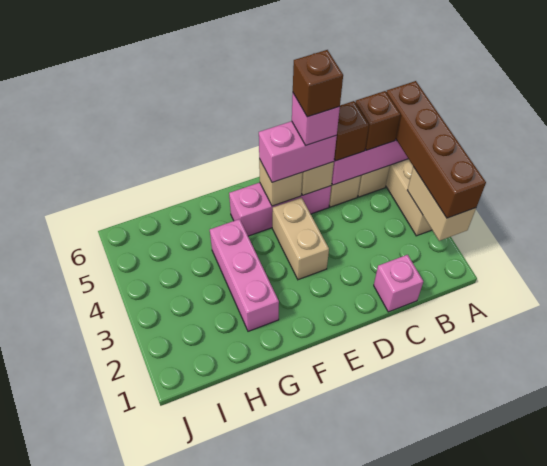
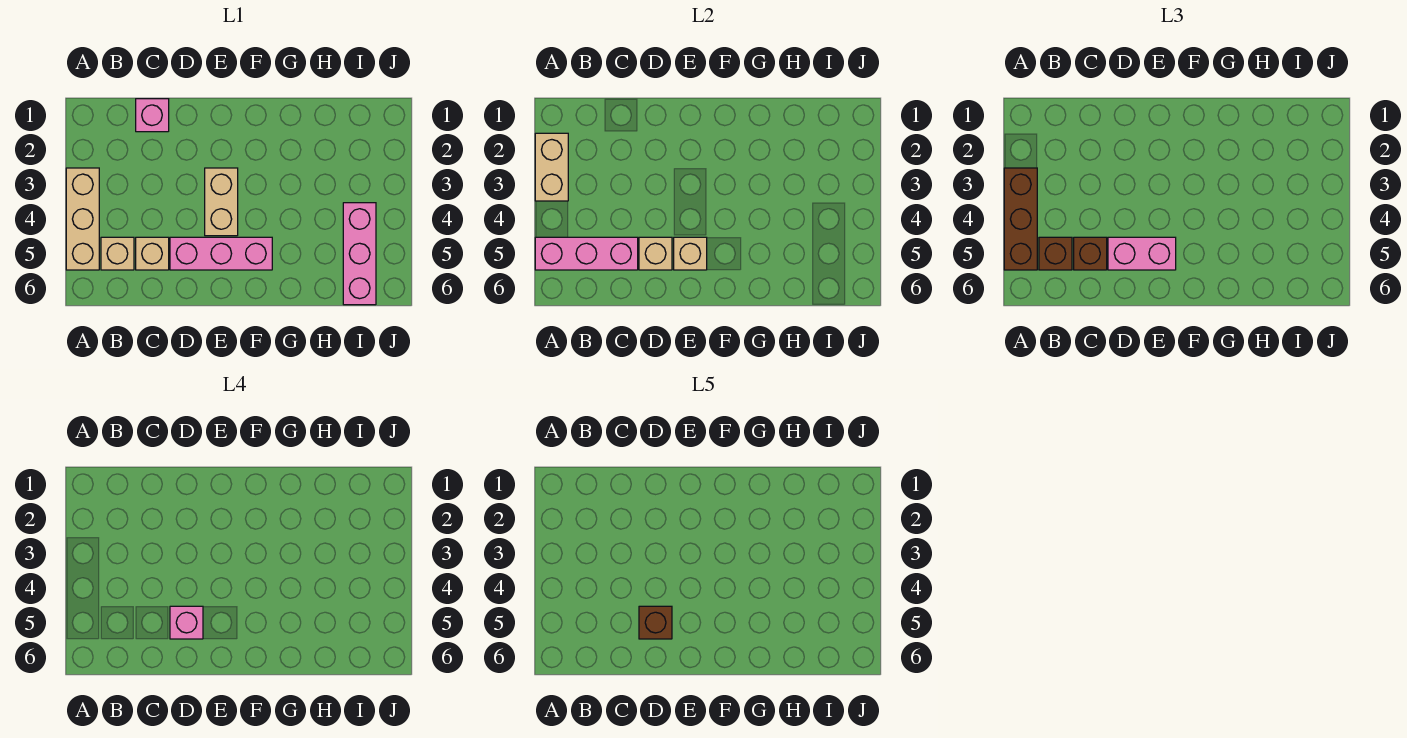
brown brick A2:A5 level 3 -> brown brick A3:A5 level 3
pink brick G2:G4 level 1 -> pink brick I4:I6 level 1

